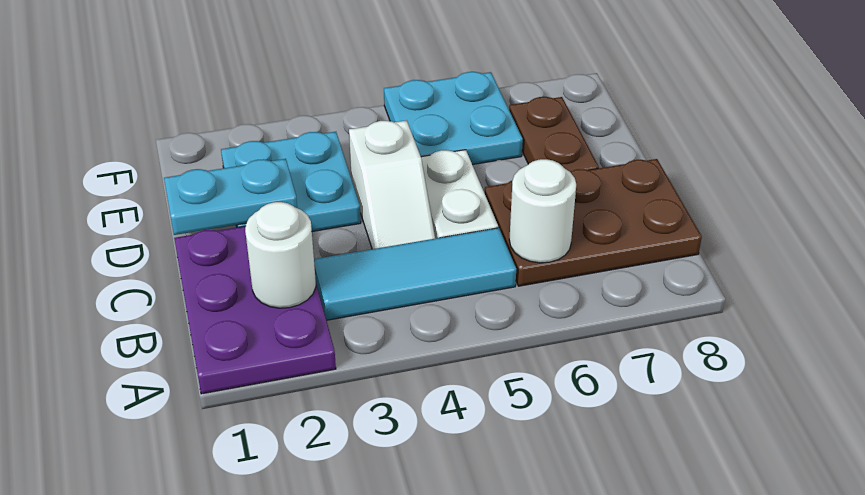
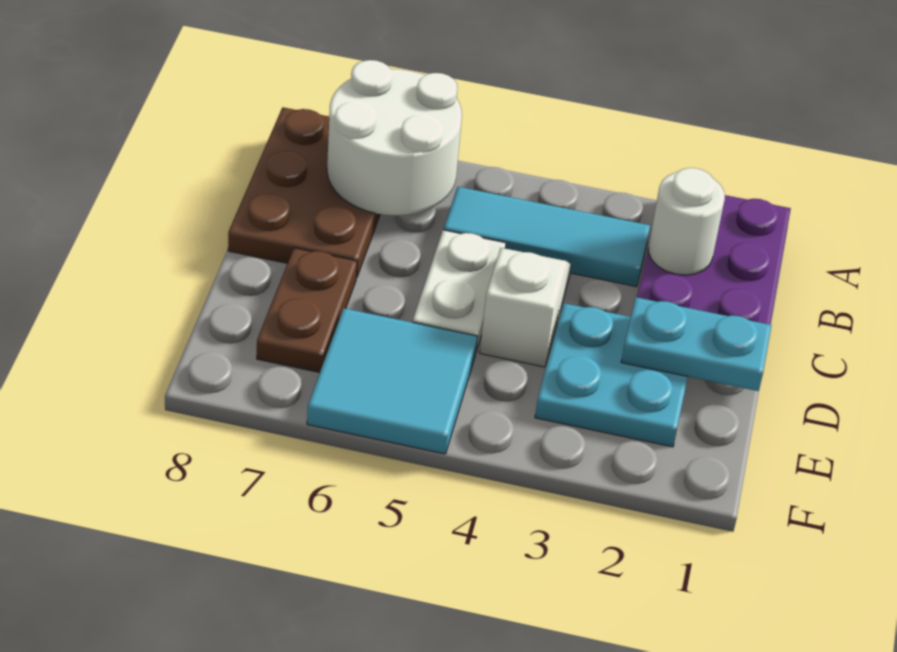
brown plate B6:C8 level 1 -> brown plate A7:C8 level 1
white round brick B6 level 2 -> white round brick A6:B7 level 2
cyan plate E5:F6 level 1 -> cyan tile E5:F6 level 1

